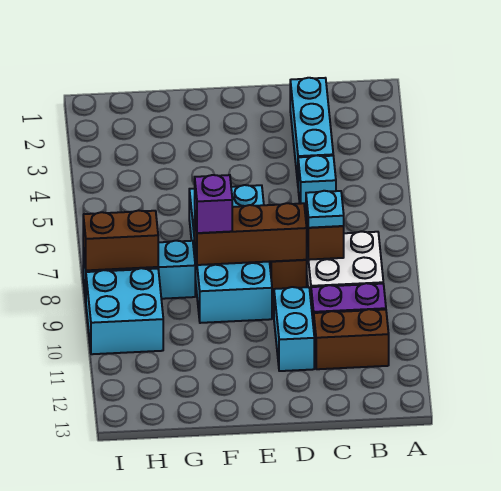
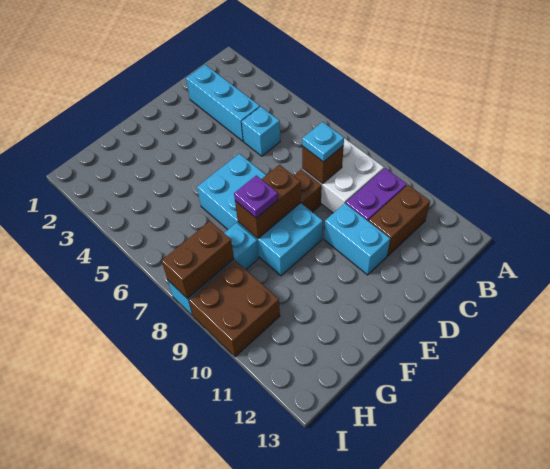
brown brick D8:F8 level 2 -> brown brick E8:F8 level 2
purple brick F8 level 3 -> purple plate F8 level 3
cyan brick H9:I10 level 1 -> brown brick H9:I10 level 1

